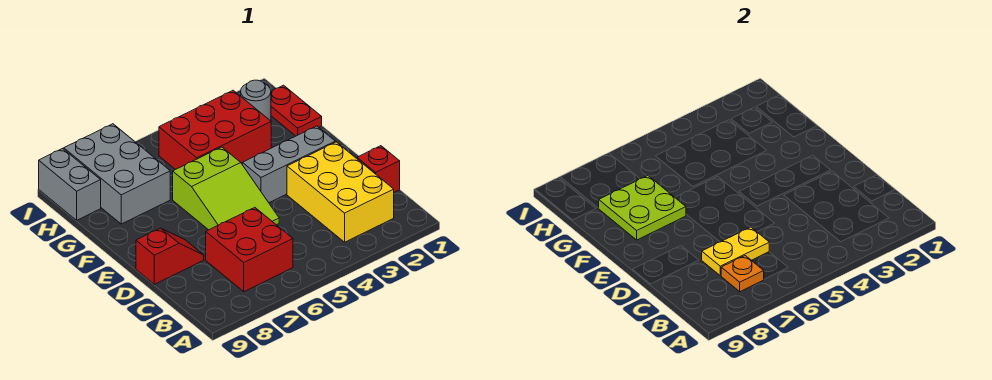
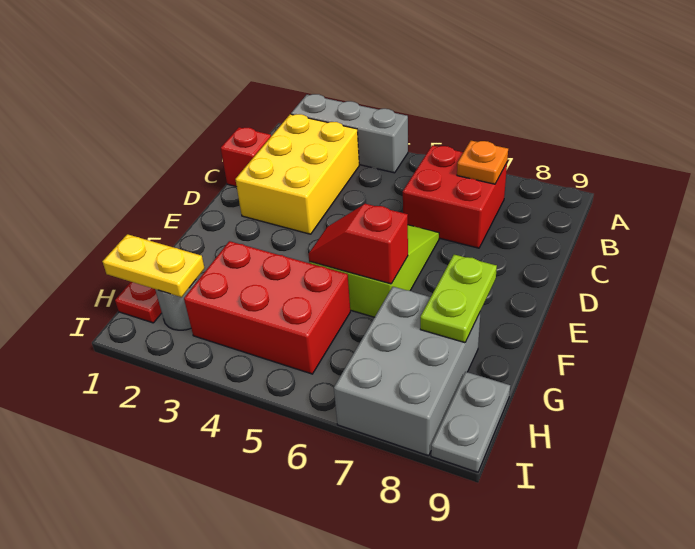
yellow plate C6:C7 level 2 -> yellow plate H1:H2 level 2
red slope D8:D9 level 1 top 9 -> red slope F5:F6 level 2 top 6
grey brick E2:E4 level 1 -> grey brick A2:A4 level 1
lime plate F7:G8 level 2 -> lime plate F8:G8 level 2
grey brick H9:I9 level 1 -> grey plate H9:I9 level 1

